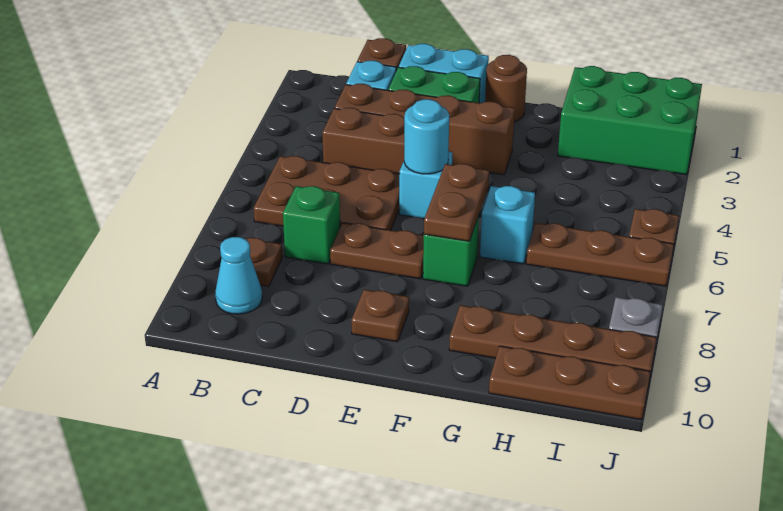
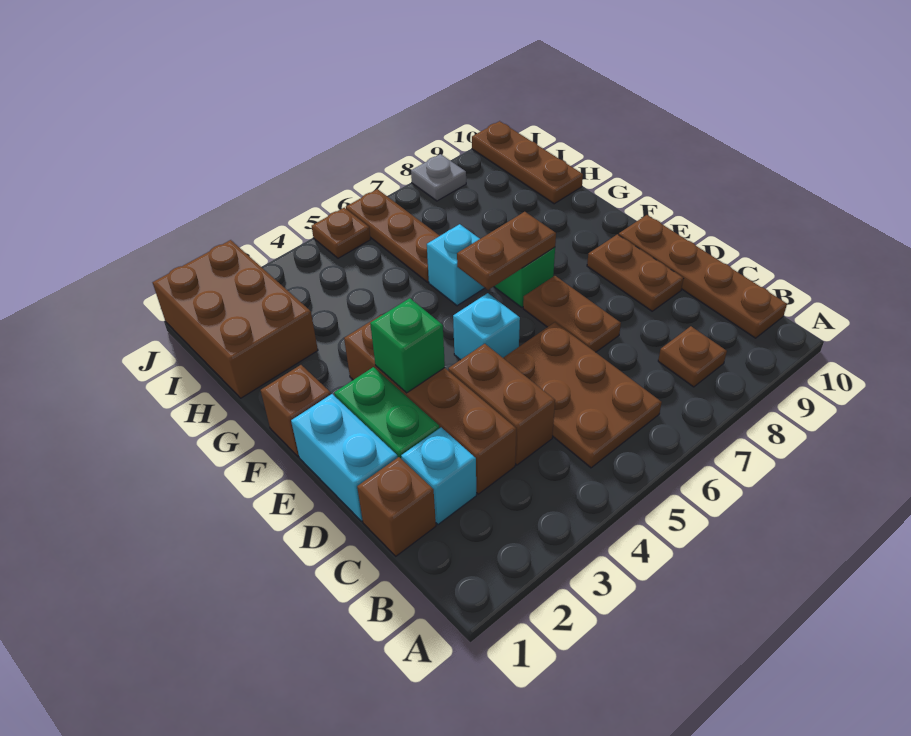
cyan cone B9 level 1 -> none
green brick C7 level 1 -> green brick E3 level 2
cyan round brick E5 level 2 -> none
brown plate E9 level 1 -> brown plate D9:E9 level 1
brown round brick F1 level 1 -> brown brick F1 level 1
brown plate G9:J9 level 1 -> brown plate B10:E10 level 1
green brick H1:J2 level 1 -> brown brick H1:J2 level 1

